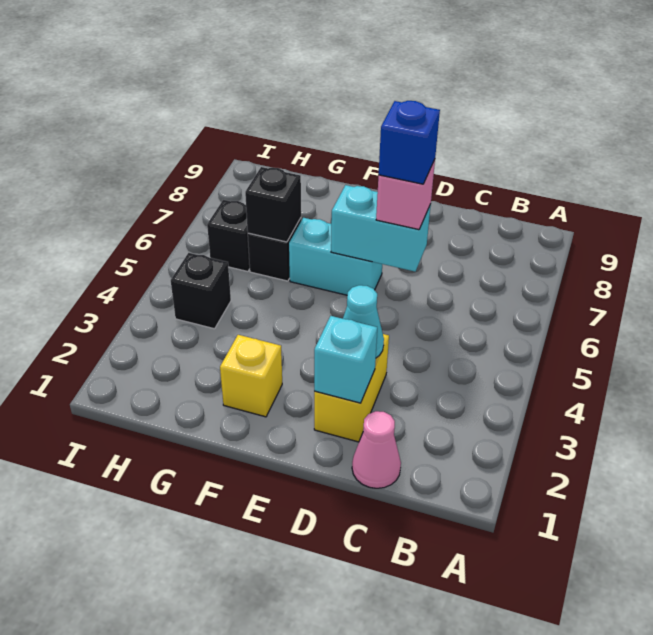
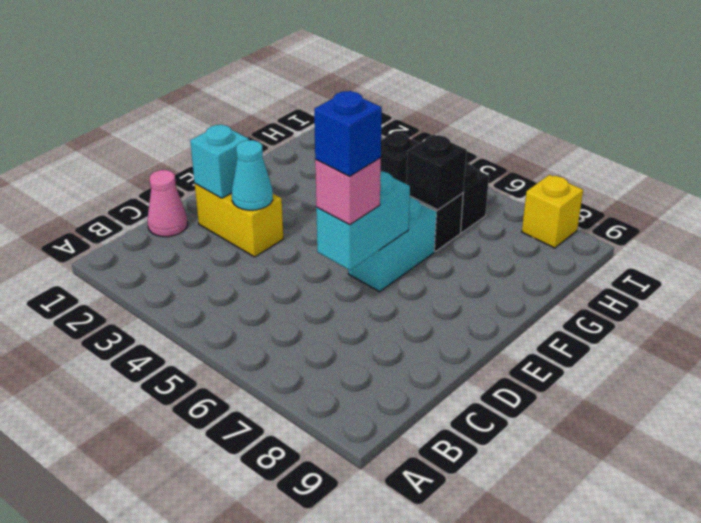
yellow brick F2 level 1 -> yellow brick I8 level 1

